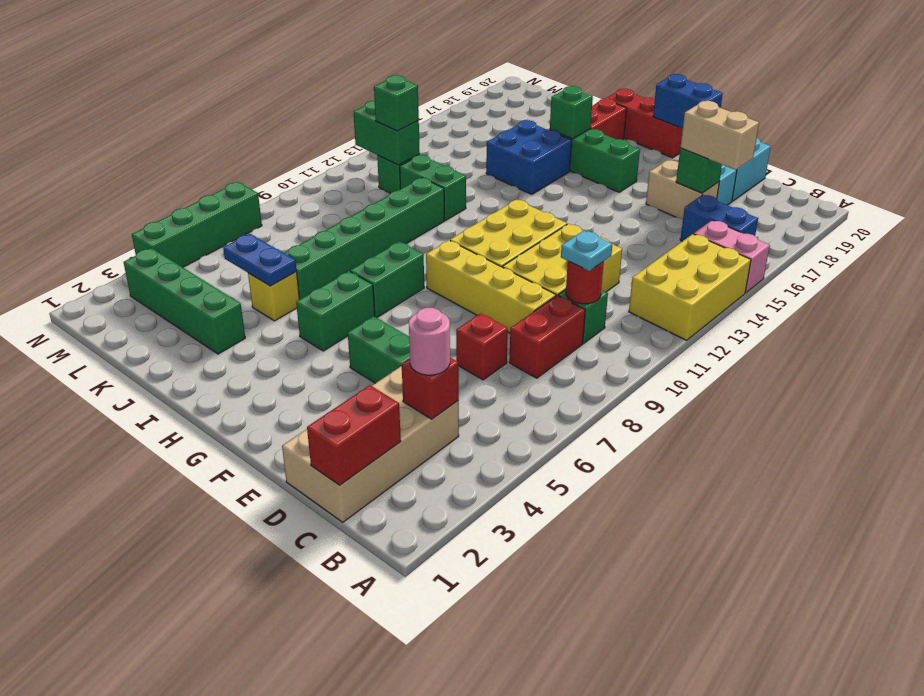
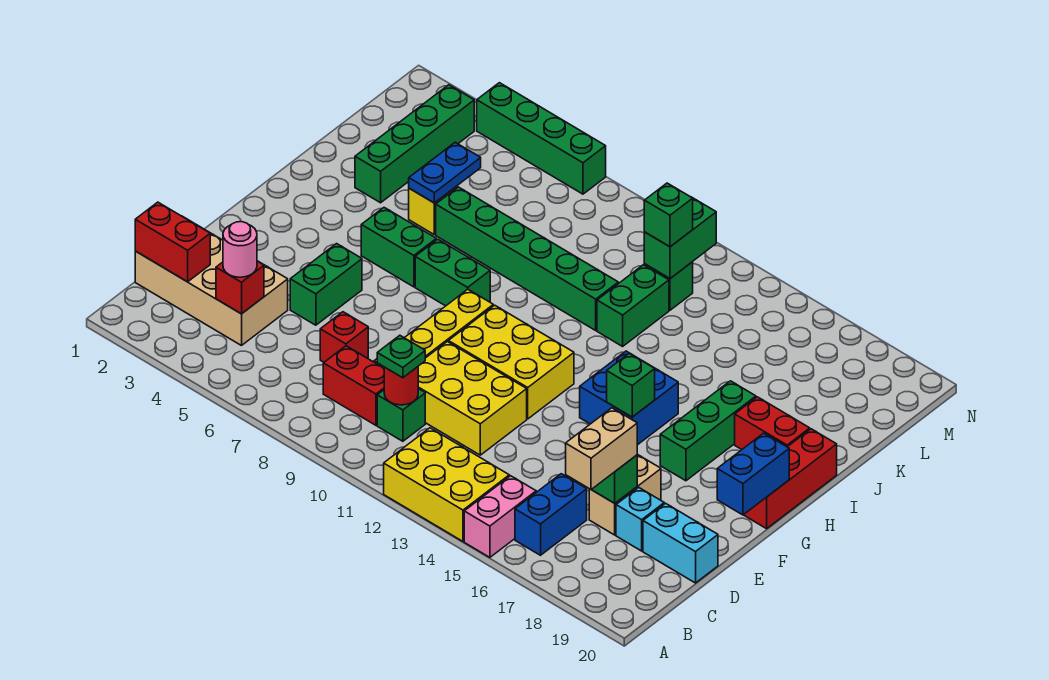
cyan plate C10 level 3 -> green plate C10 level 3
blue brick I15:J16 level 1 -> blue brick G14:H15 level 1
green brick I17 level 2 -> green brick G15 level 2

